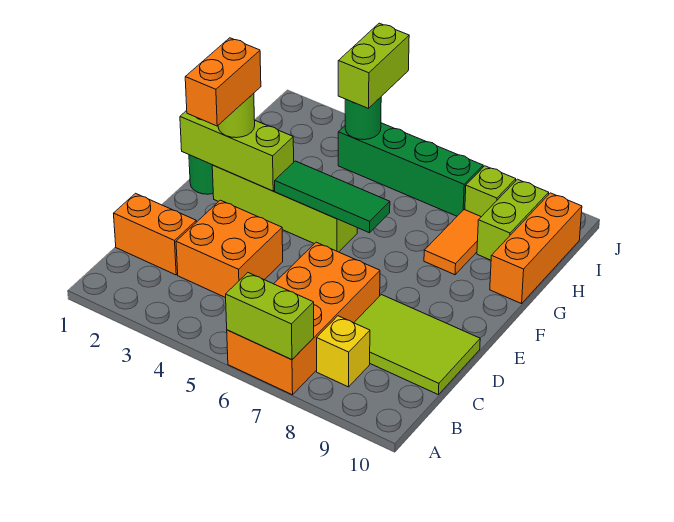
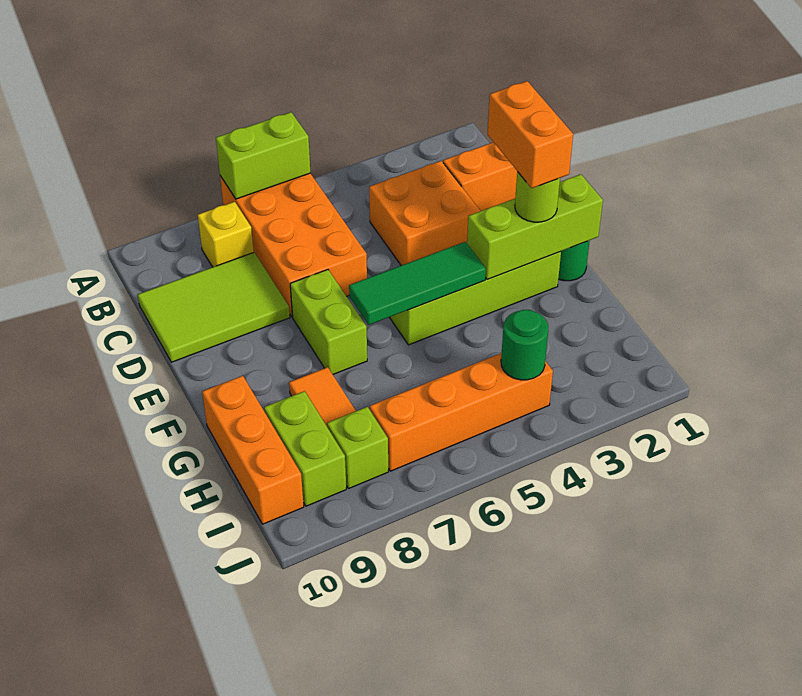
green brick I4:I7 level 1 -> orange brick I4:I7 level 1
lime brick I4:J4 level 3 -> lime brick E7:F7 level 1

